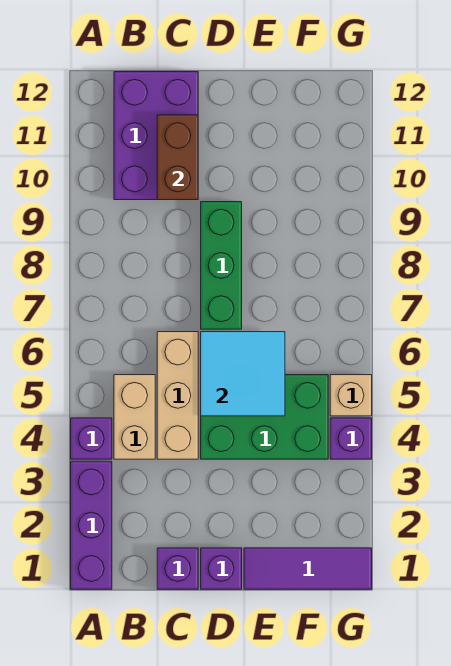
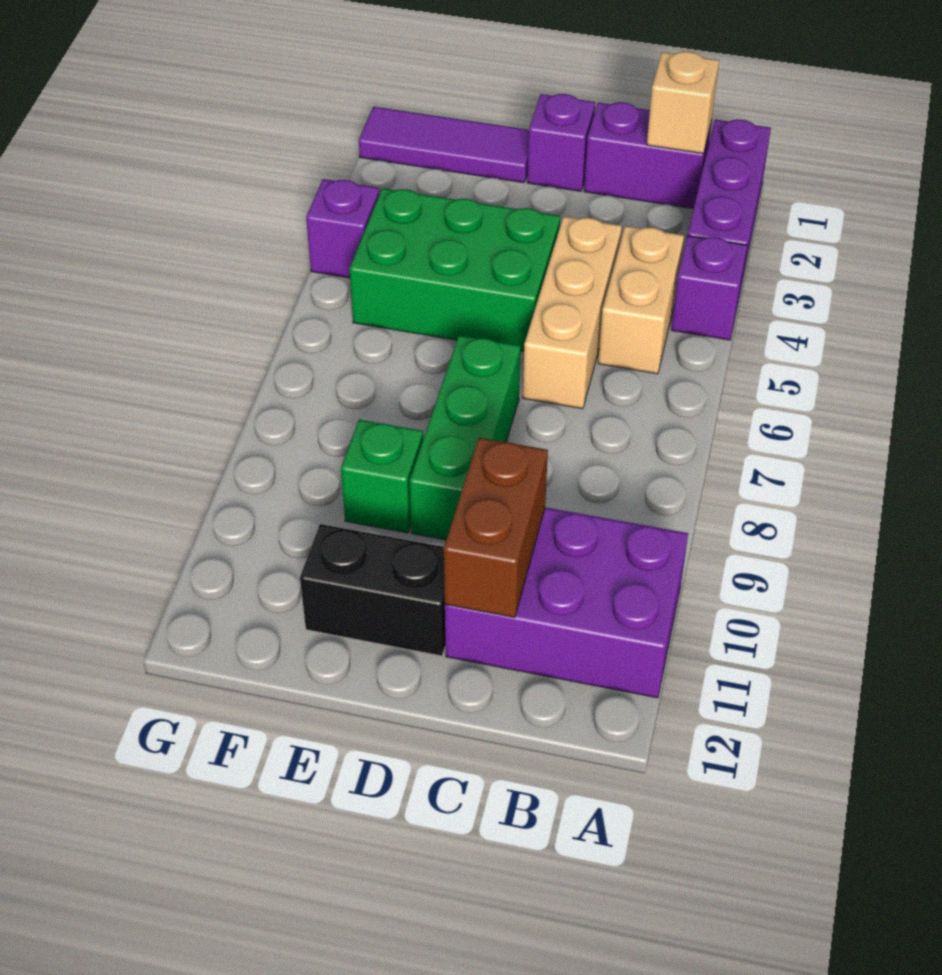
purple brick B10:C12 level 1 -> purple brick A10:C11 level 1
purple brick C1 level 1 -> purple brick B1:C1 level 1
cyan tile D5:E6 level 2 -> none
none -> black brick D11:E11 level 1
none -> green brick E9 level 1
tan brick G5 level 1 -> tan brick B1 level 2

